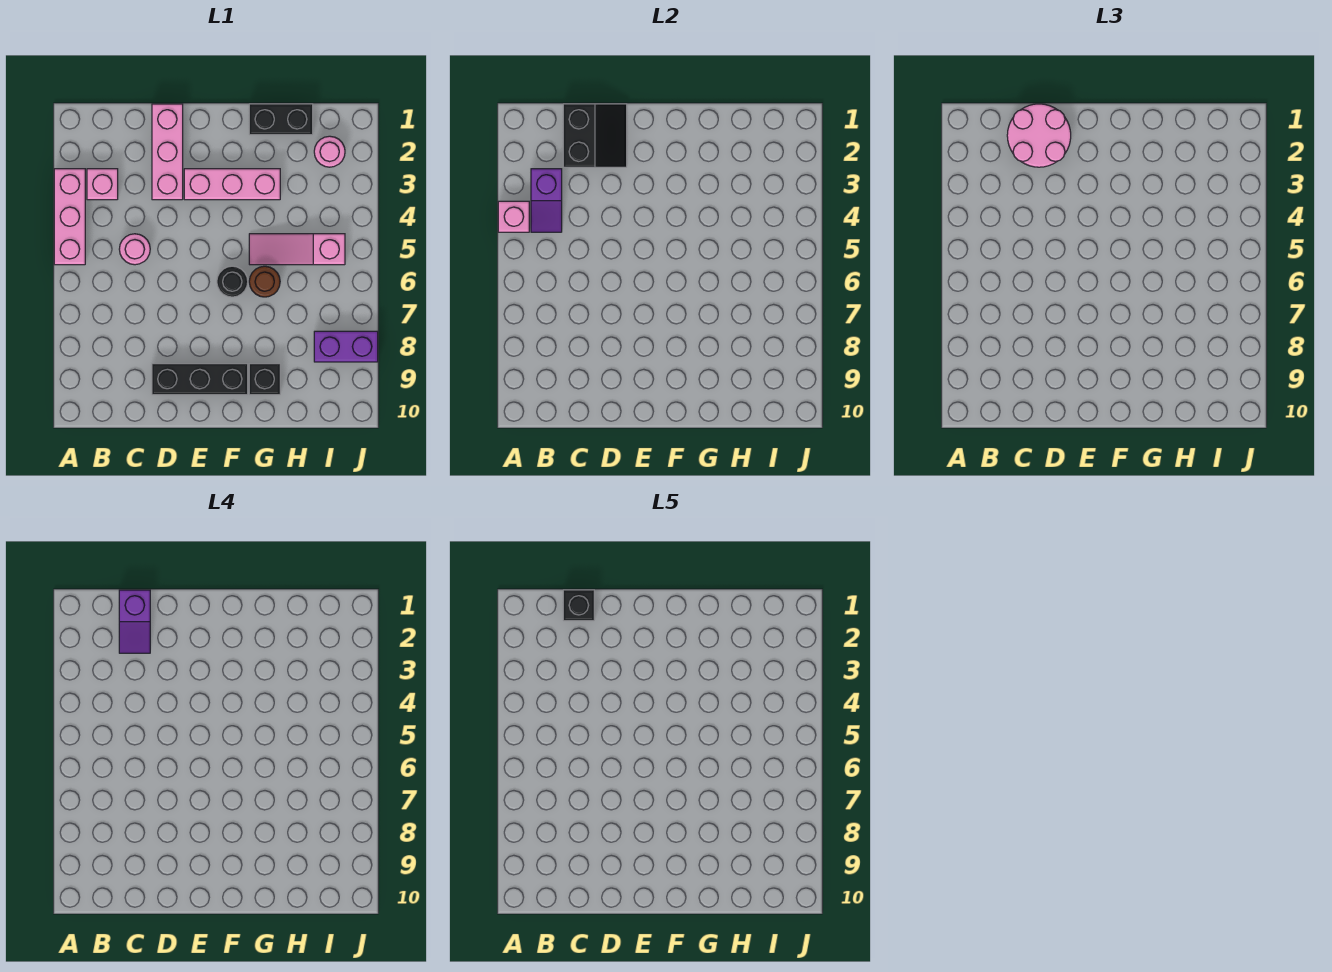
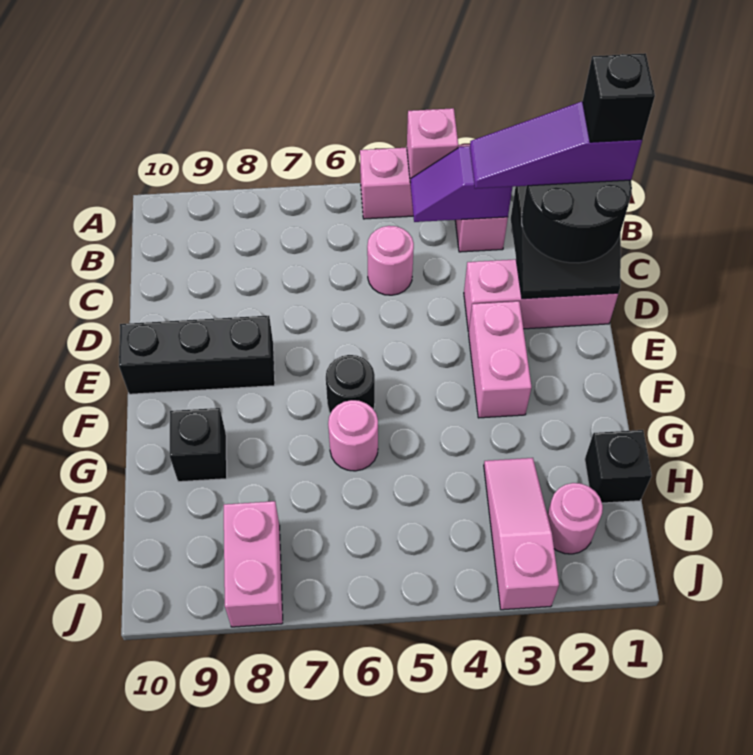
pink round brick C1:D2 level 3 -> black round brick C1:D2 level 3
purple slope C1:C2 level 4 top 1 -> purple slope C1:C3 level 4 top 1
black brick D9:F9 level 1 -> black brick E8:E10 level 1
pink brick E3:G3 level 1 -> pink brick E3:F3 level 1
black brick G1:H1 level 1 -> black brick H1 level 1
pink slope G5:I5 level 1 top I -> pink slope H3:J3 level 1 top J
brown round brick G6 level 1 -> pink round brick G6 level 1
purple brick I8:J8 level 1 -> pink brick I8:J8 level 1

